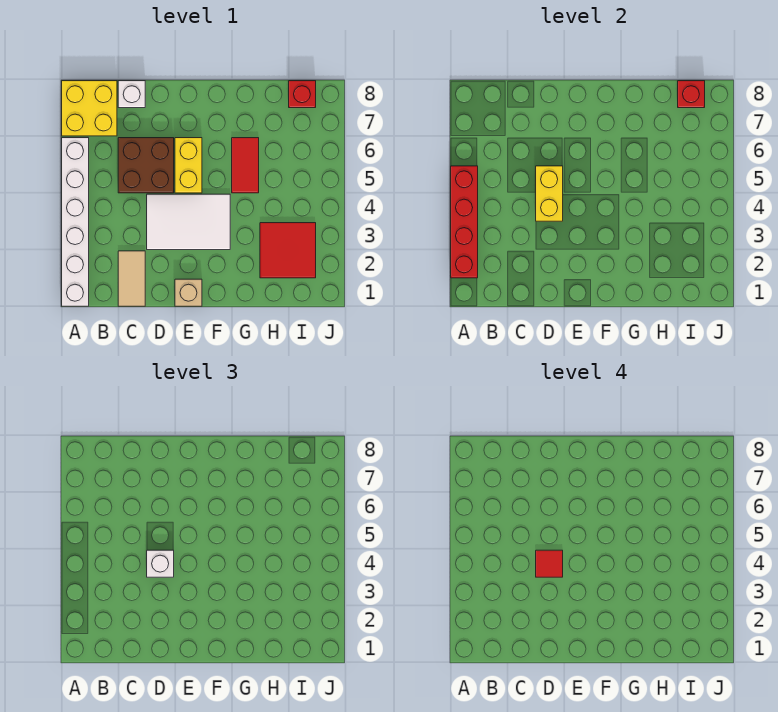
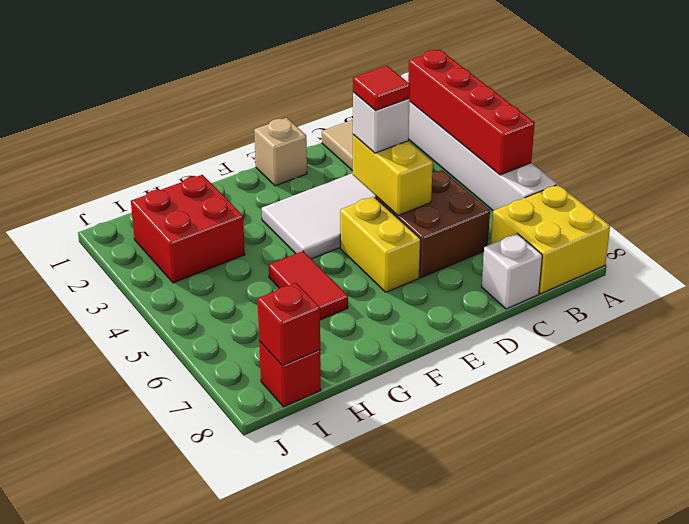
red tile H2:I3 level 1 -> red brick H2:I3 level 1

